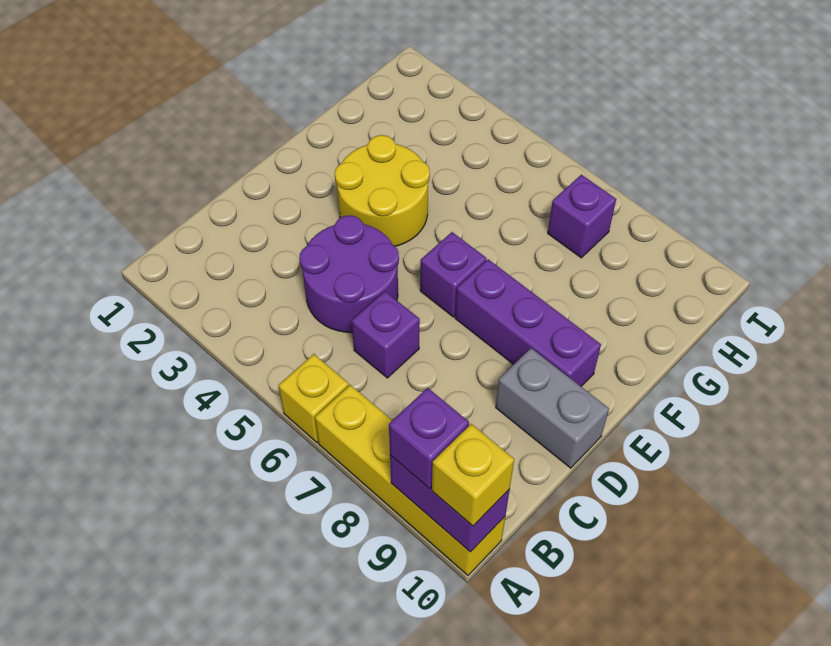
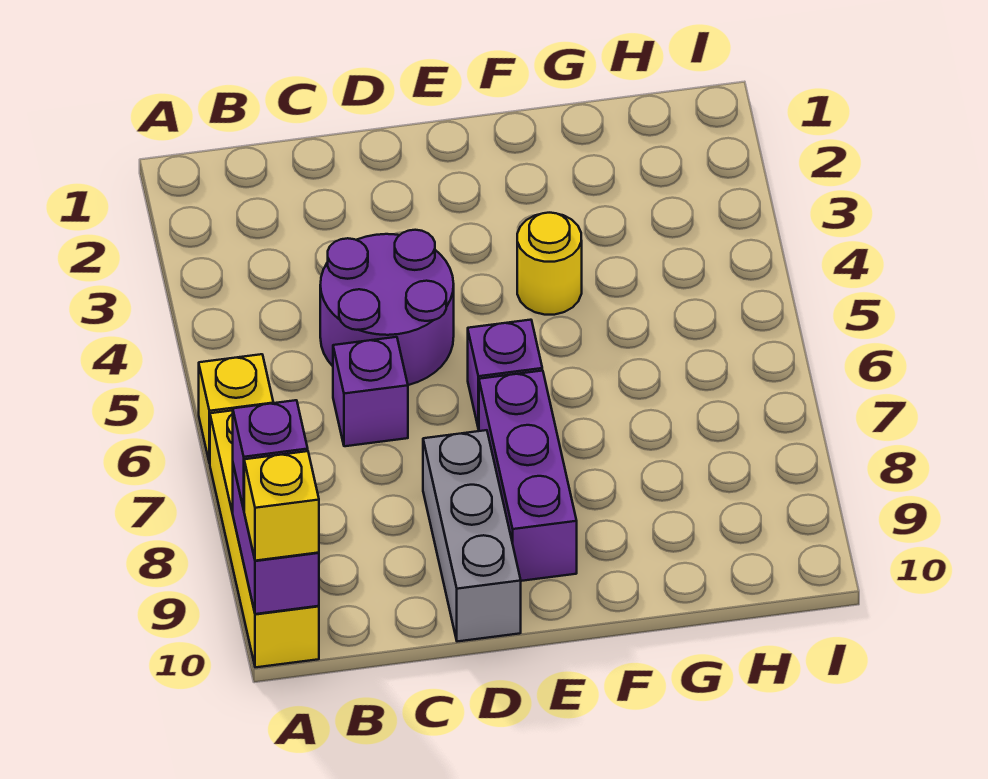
grey brick D9:D10 level 1 -> grey brick D8:D10 level 1
yellow round brick E3:F4 level 1 -> yellow round brick F4 level 1
purple brick H7 level 1 -> none

